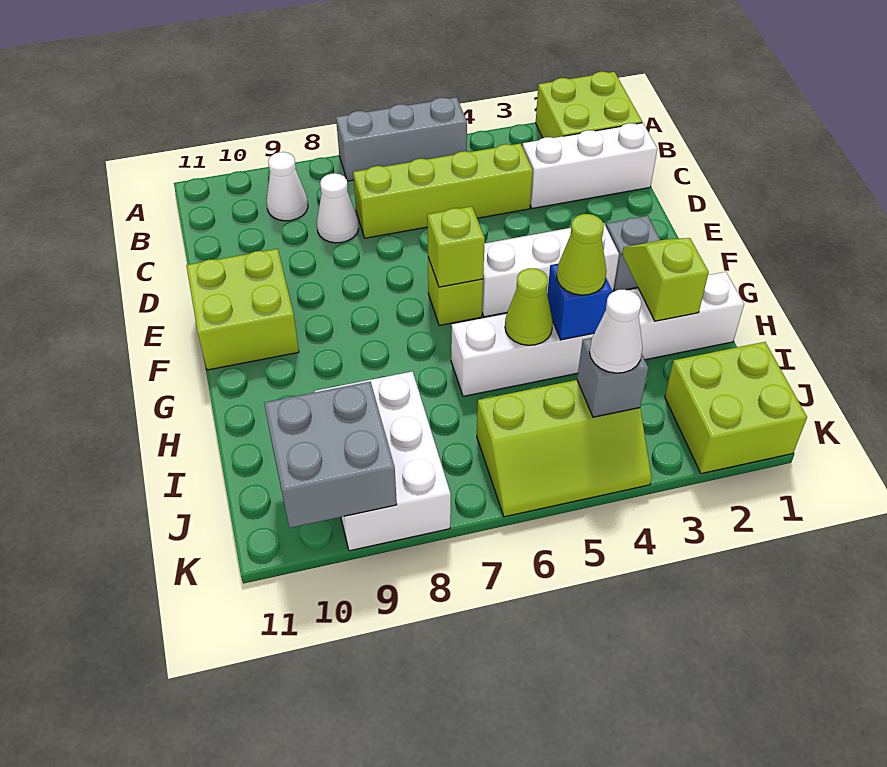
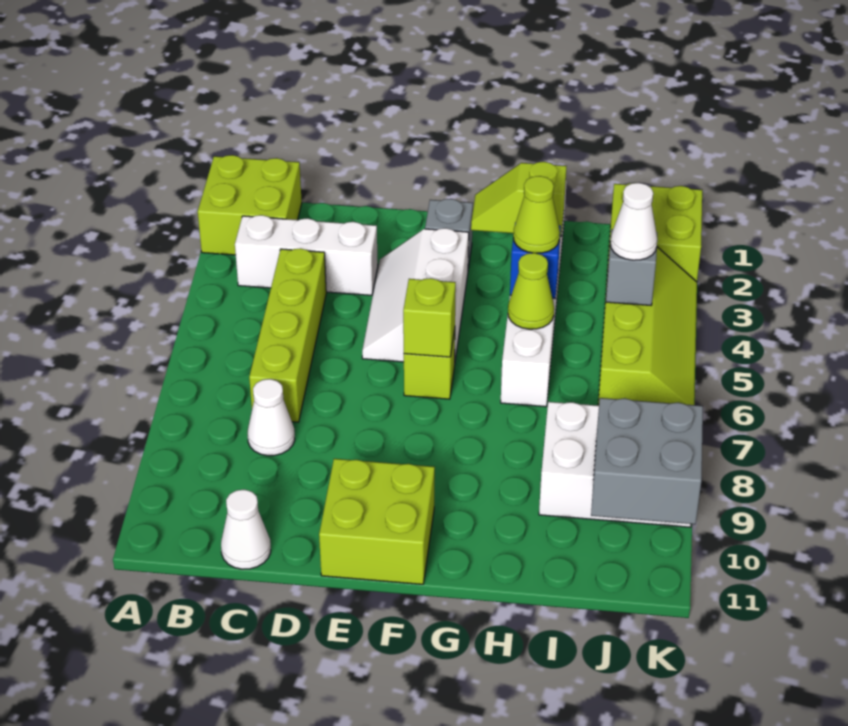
grey brick A5:A7 level 1 -> none
white cone B9 level 1 -> white cone C11 level 1
white brick C1:C3 level 1 -> white brick B3:D3 level 1
lime slope J4:K6 level 1 top J -> lime slope J3:K6 level 1 top J

